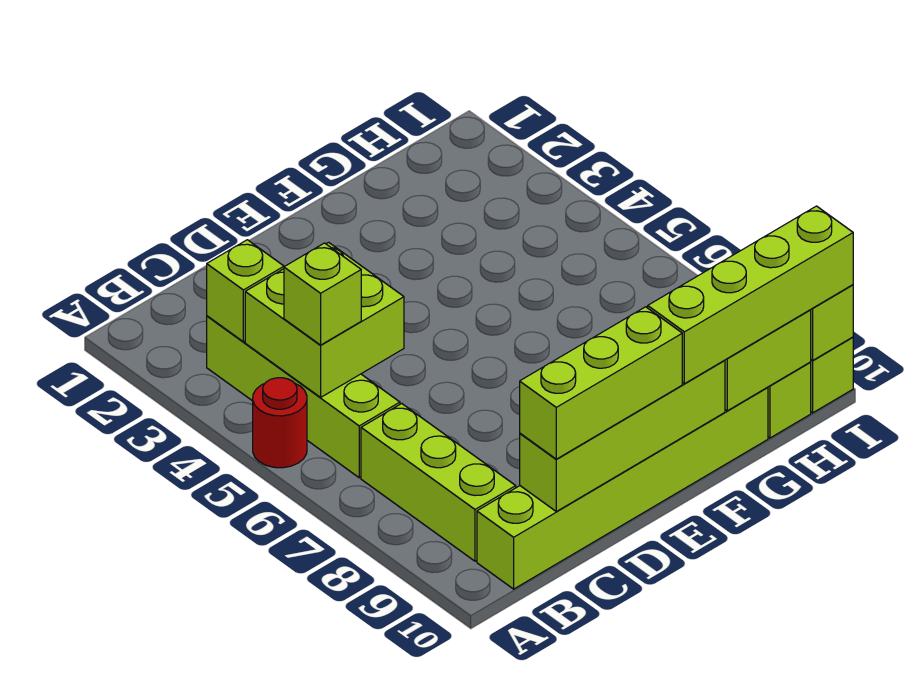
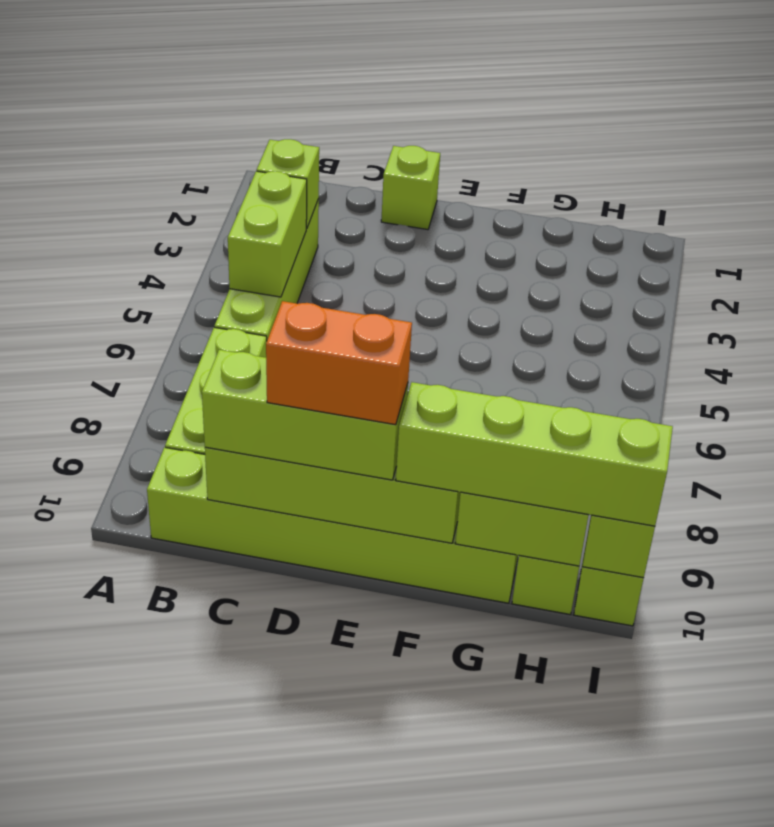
red round brick A5 level 1 -> none
lime brick B4:C5 level 2 -> lime brick B4:B5 level 2
lime brick B5 level 3 -> lime brick D1 level 1
none -> orange brick D10:E10 level 4

